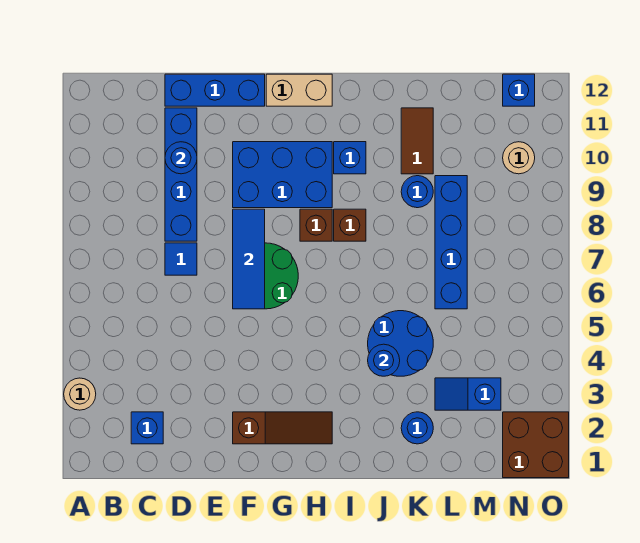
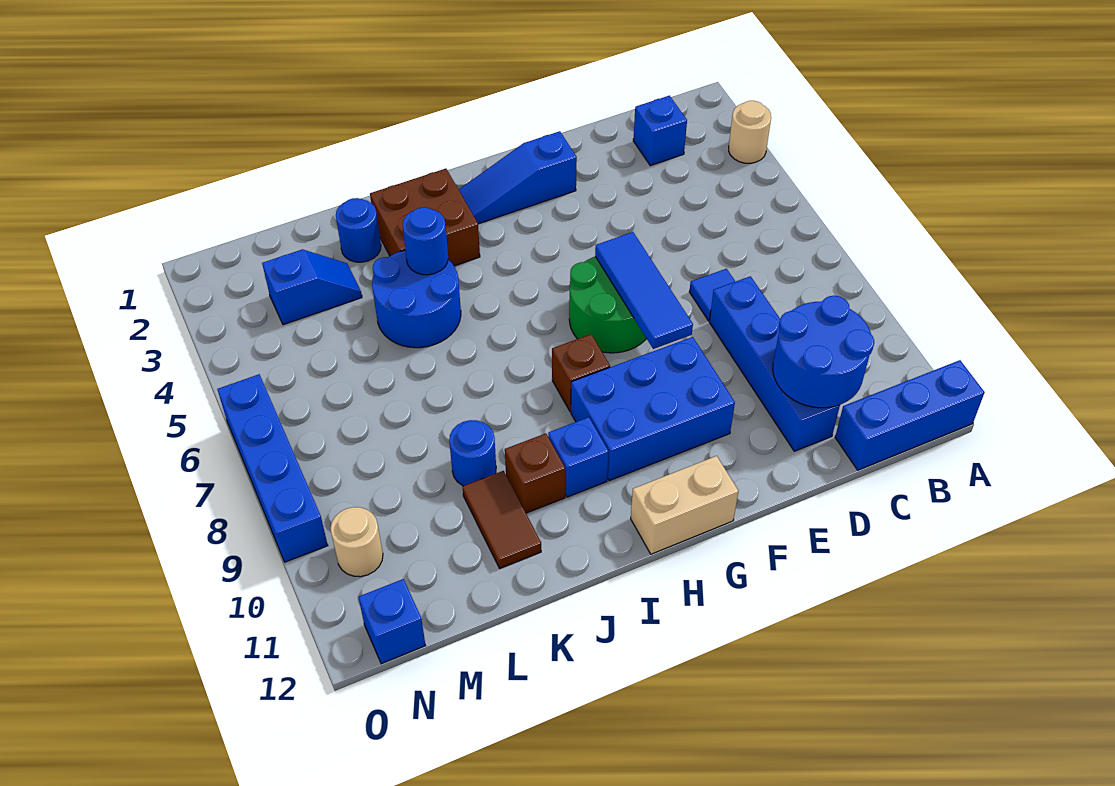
blue round brick D10 level 2 -> blue round brick C10:D11 level 2
blue brick D12:F12 level 1 -> blue brick A12:C12 level 1
brown slope F2:H2 level 1 top F -> blue slope F2:H2 level 1 top F
brown brick I8 level 1 -> brown brick J10 level 1
blue brick L6:L9 level 1 -> blue brick O6:O9 level 1
brown brick N1:O2 level 1 -> brown brick I2:J3 level 1

